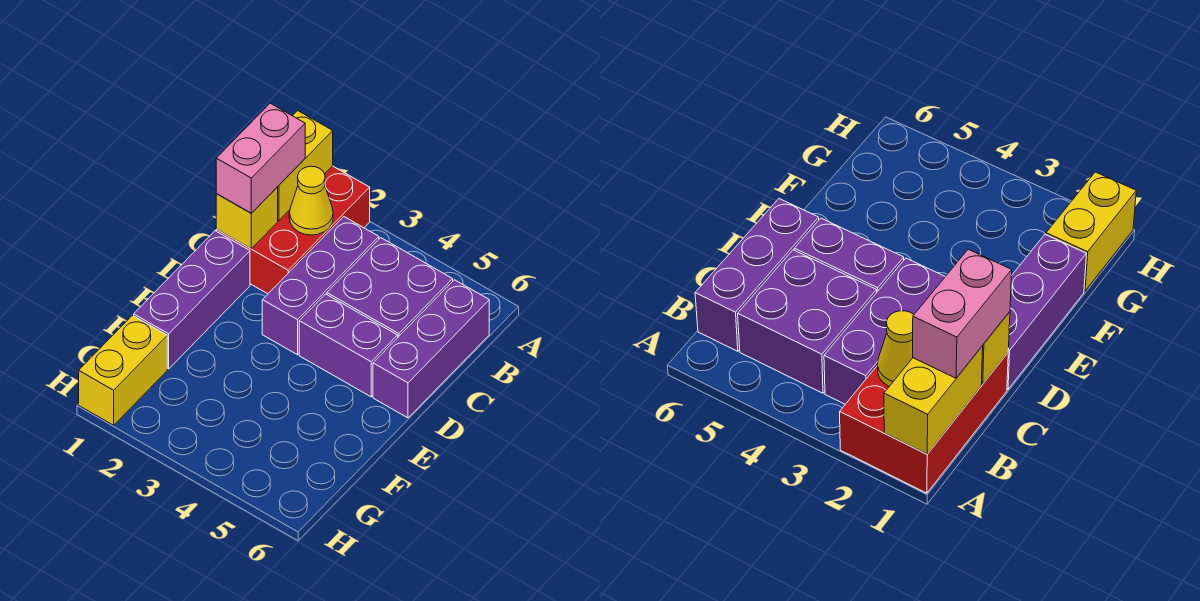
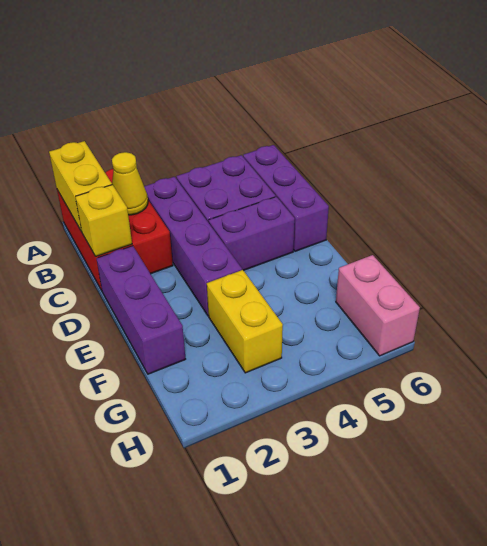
pink brick B1:C1 level 3 -> pink brick G6:H6 level 1
purple brick B3:D3 level 1 -> purple brick B3:E3 level 1
yellow brick G1:H1 level 1 -> yellow brick F3:G3 level 1

